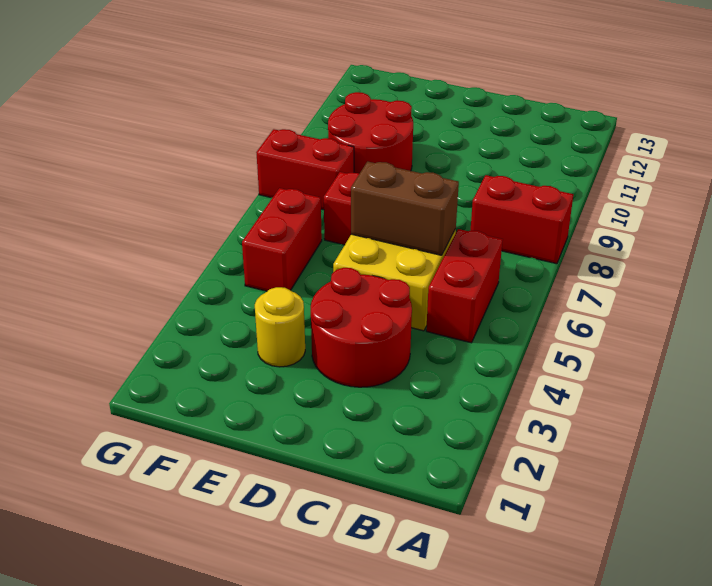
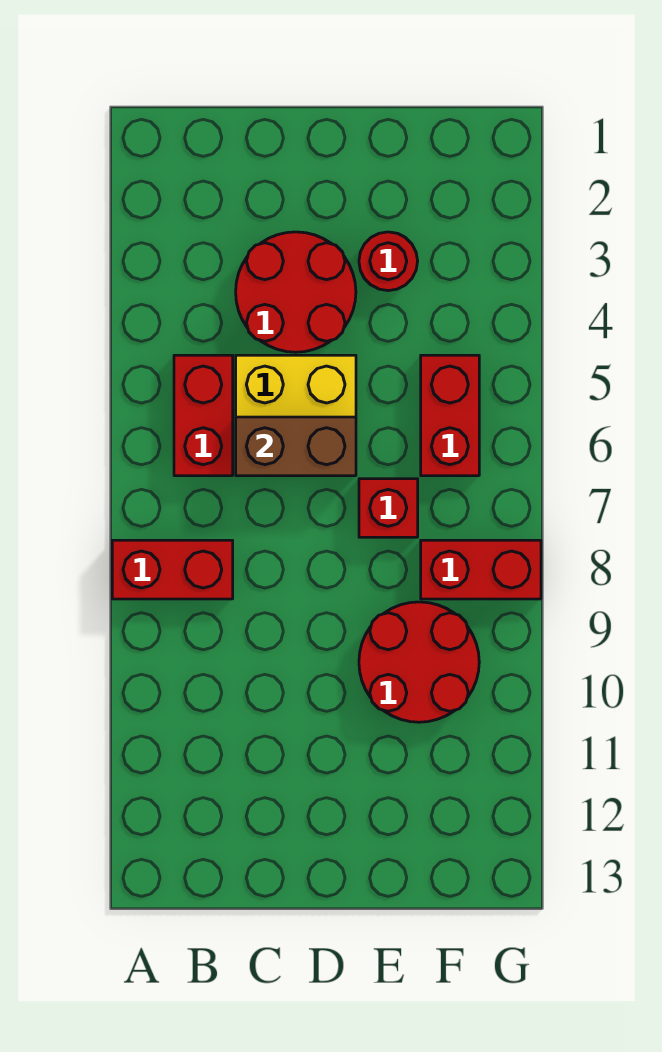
yellow round brick E3 level 1 -> red round brick E3 level 1

